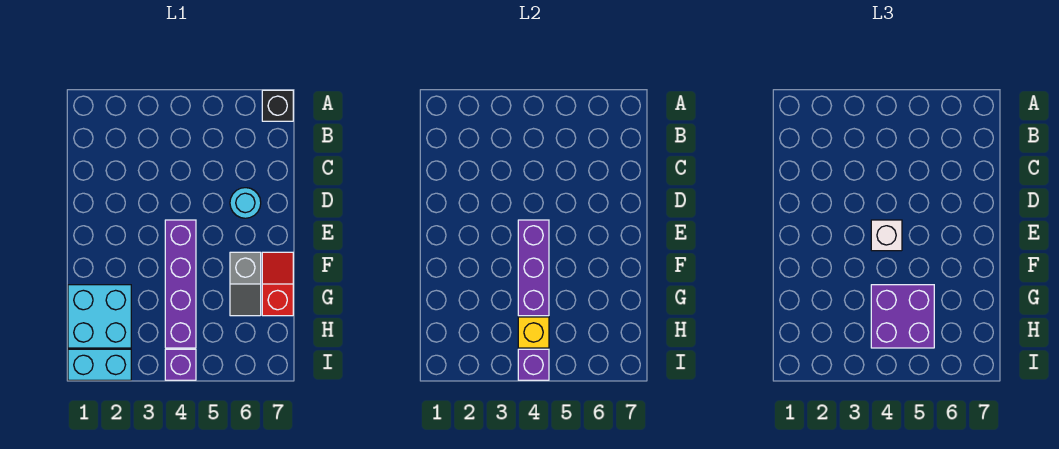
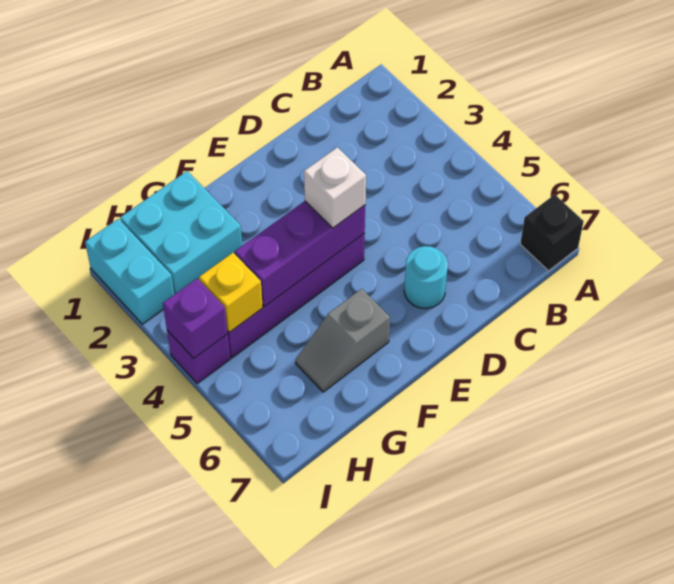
red slope F7:G7 level 1 top G -> none
purple brick G4:H5 level 3 -> none

